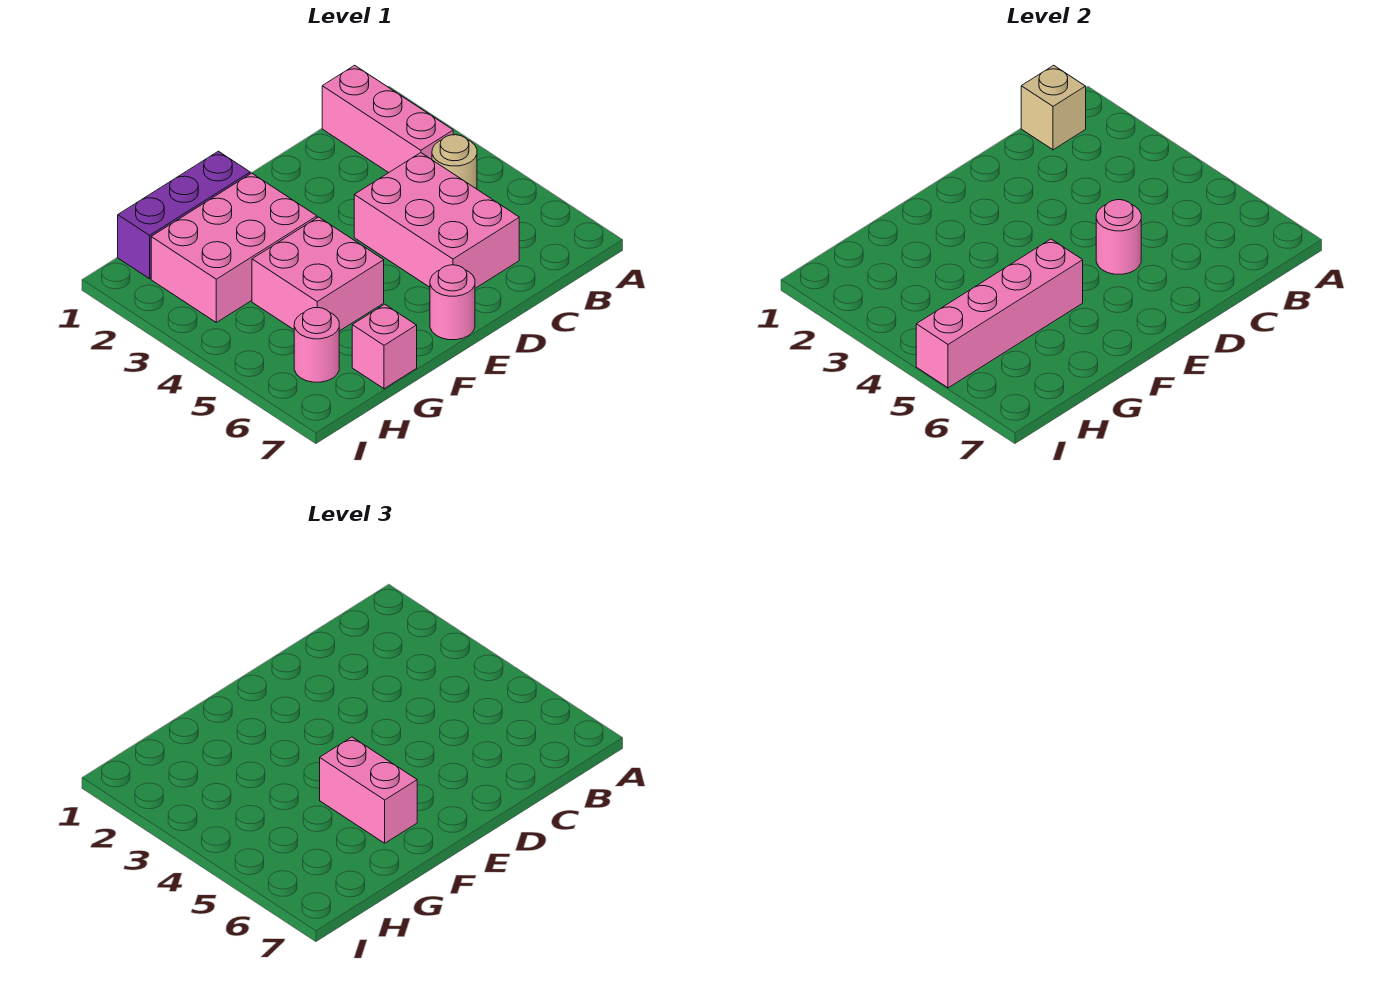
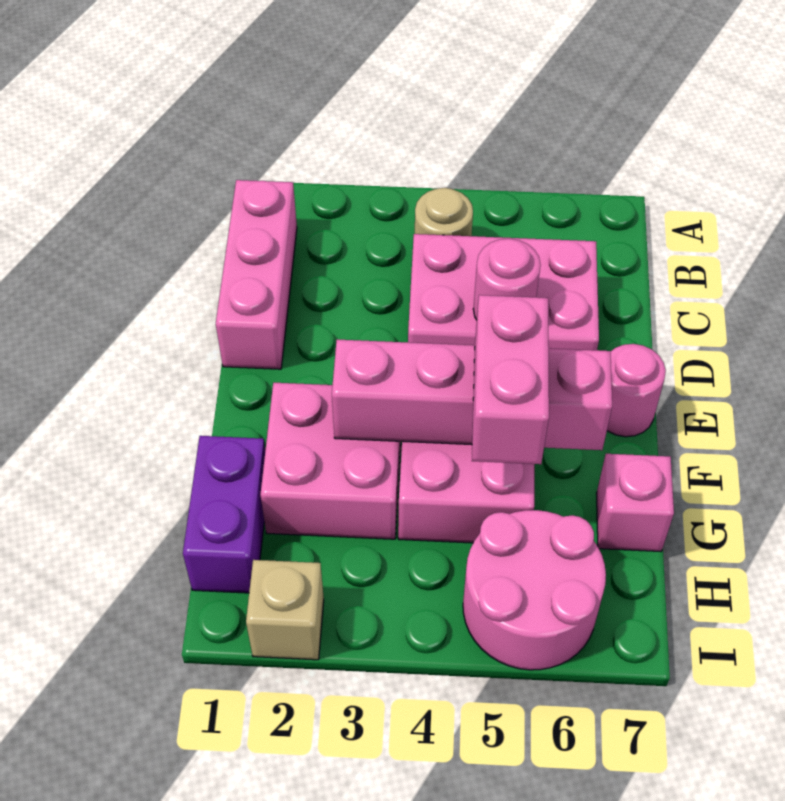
pink brick B1:B3 level 1 -> pink brick B1:D1 level 1
tan brick B1 level 2 -> tan brick I2 level 1
purple brick F1:H1 level 1 -> purple brick G1:H1 level 1
pink brick F2:H3 level 1 -> pink brick F2:G3 level 1
pink brick F5:I5 level 2 -> pink brick F3:F6 level 2
pink brick F5:F6 level 3 -> pink brick F5:G5 level 3
pink round brick H6 level 1 -> pink round brick H5:I6 level 1

